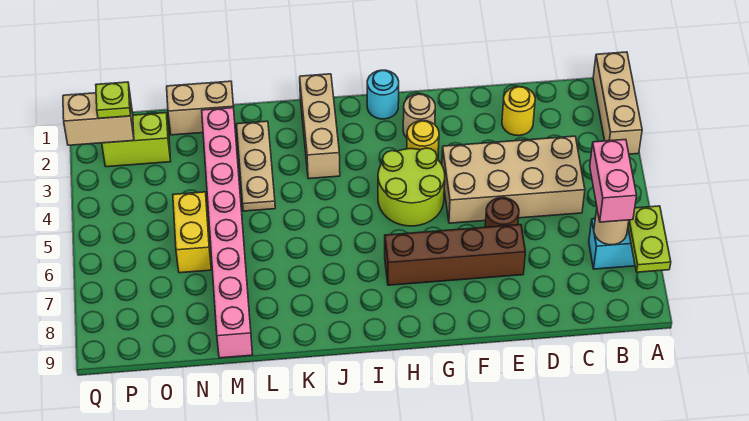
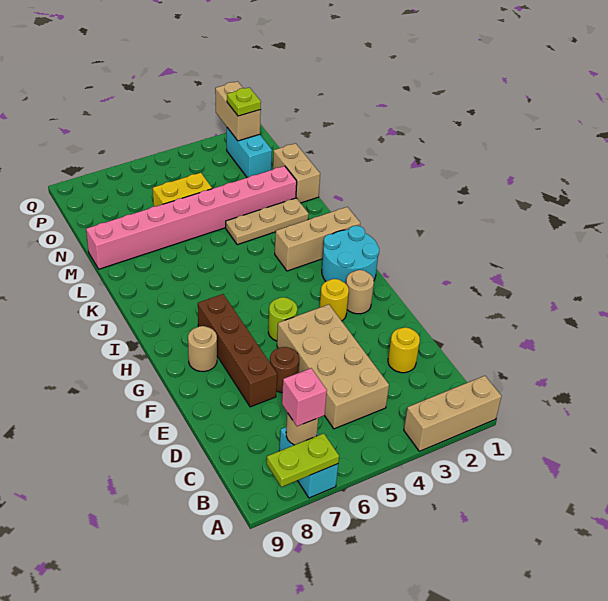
pink brick B6:B7 level 3 -> pink brick B7 level 3
lime round brick G4:H5 level 1 -> lime round brick G5 level 1
none -> tan round brick G8 level 1
cyan round brick H1 level 1 -> cyan round brick H1:I2 level 1
lime brick O2:P2 level 1 -> cyan brick O2:P2 level 1

